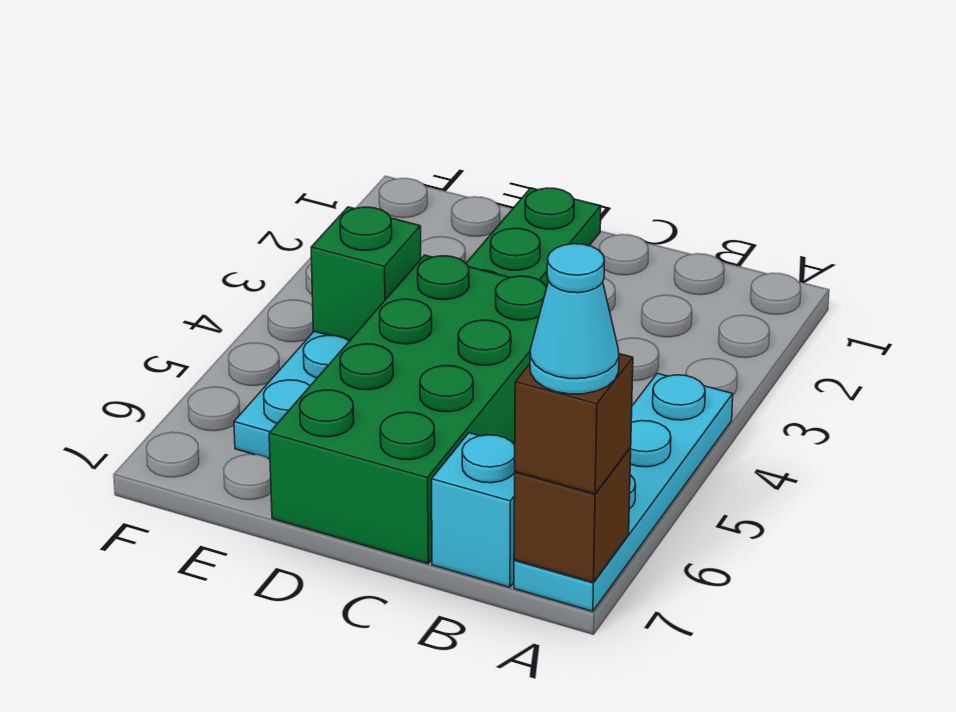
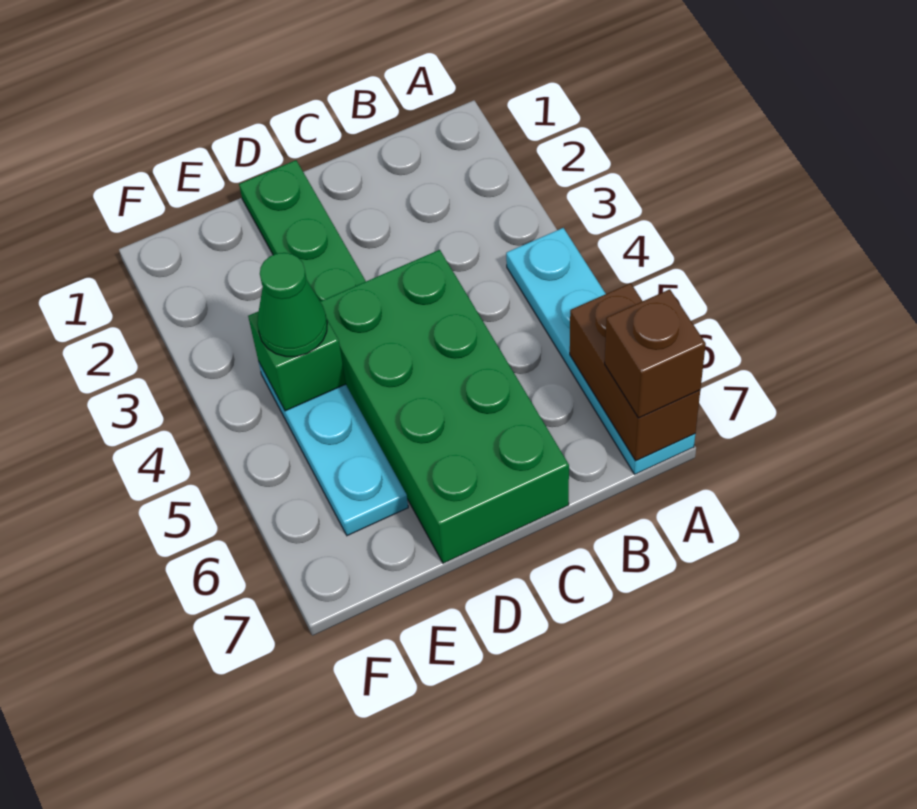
brown brick A7 level 2 -> brown brick A6:A7 level 2
cyan cone A7 level 4 -> none
cyan brick B7 level 1 -> none
none -> green cone E4 level 3

